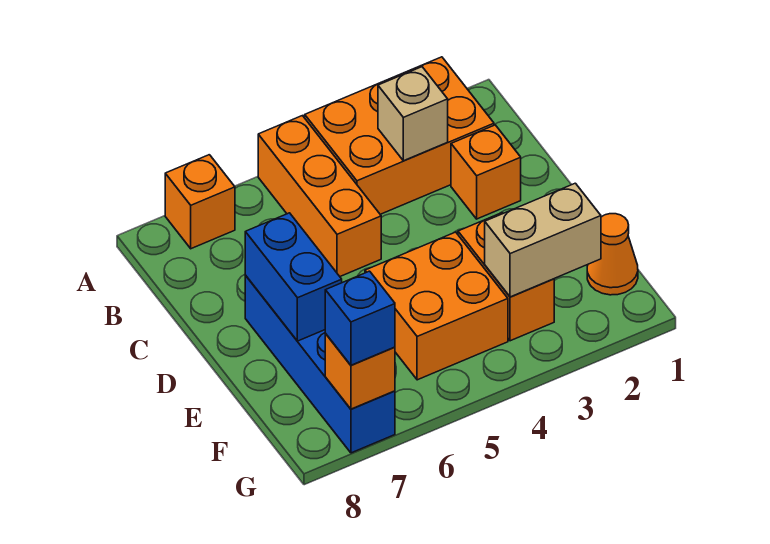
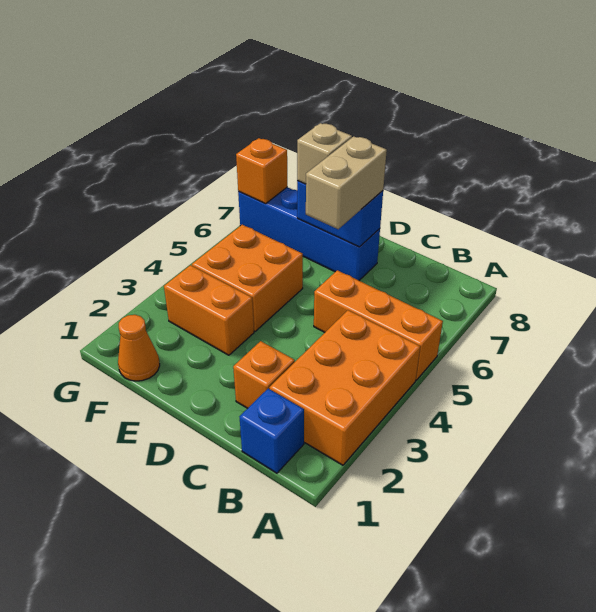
orange brick A7 level 1 -> none
tan brick B3 level 2 -> tan brick E7 level 3
tan brick F2:F3 level 2 -> tan brick D6:D7 level 3
blue brick G7 level 3 -> blue brick B1 level 1

